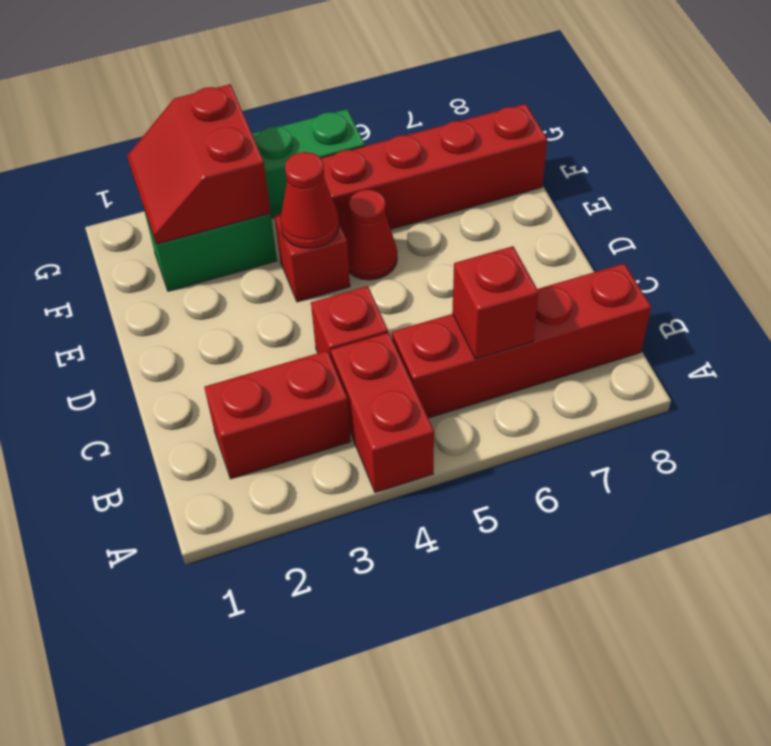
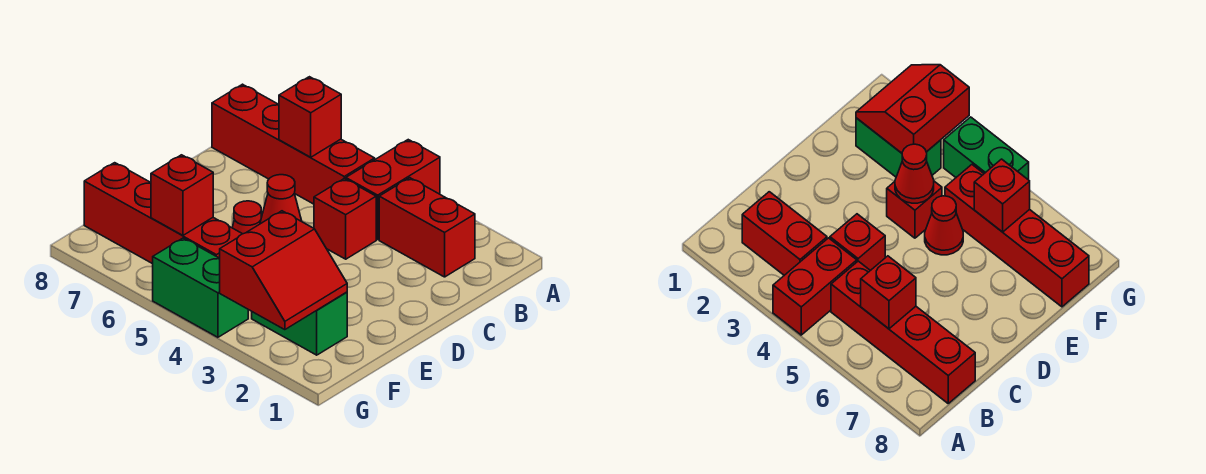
none -> red brick F6 level 2

